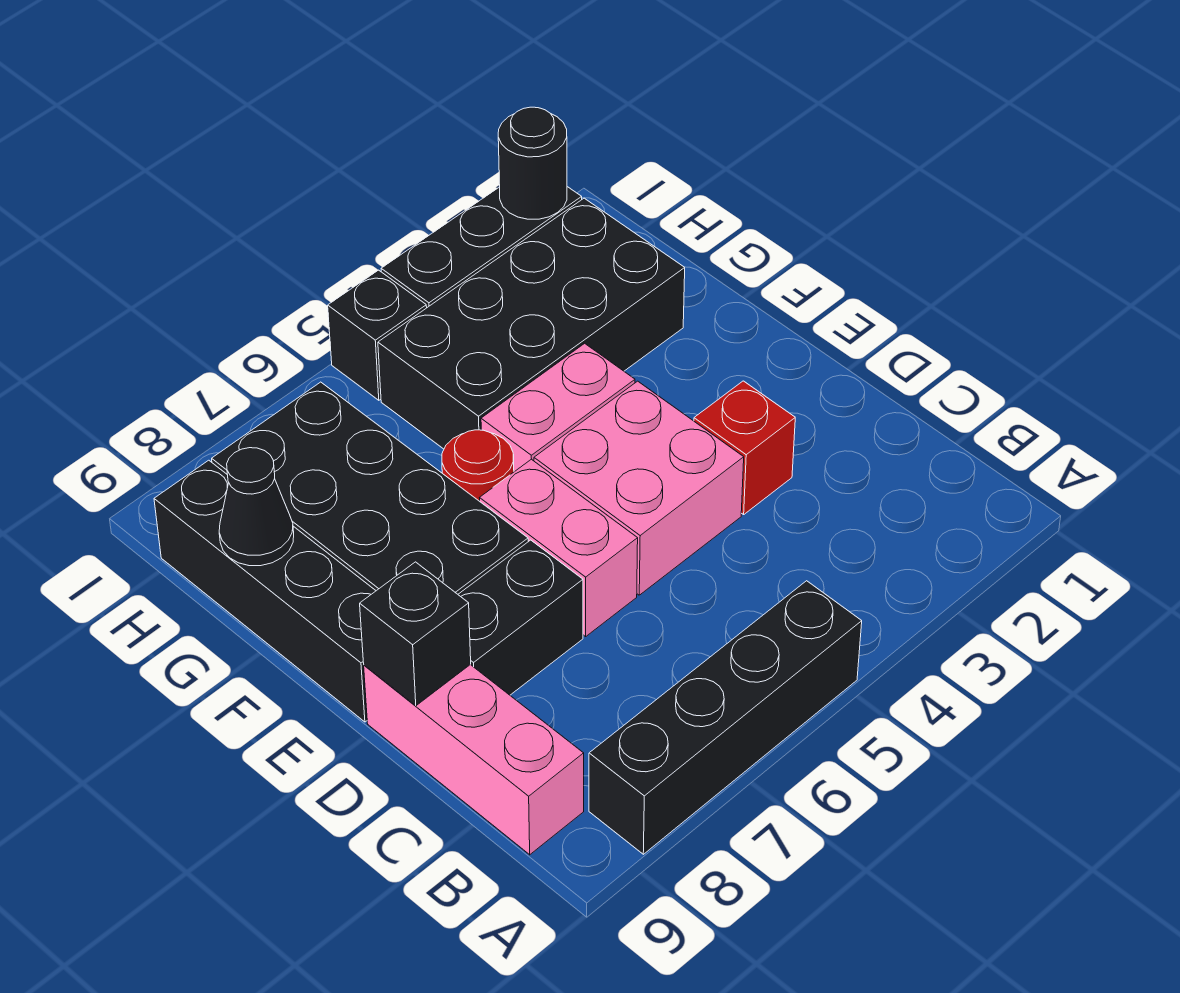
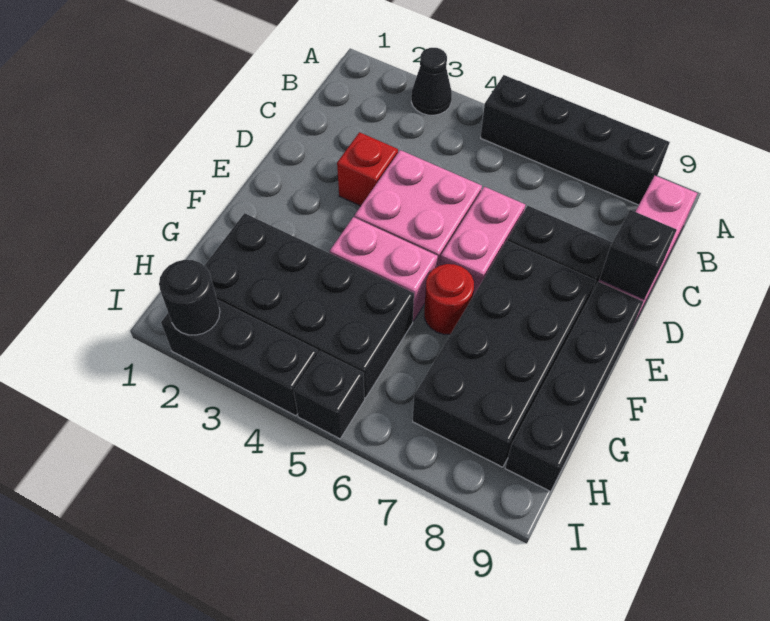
black cone G9 level 2 -> black cone A3 level 1

